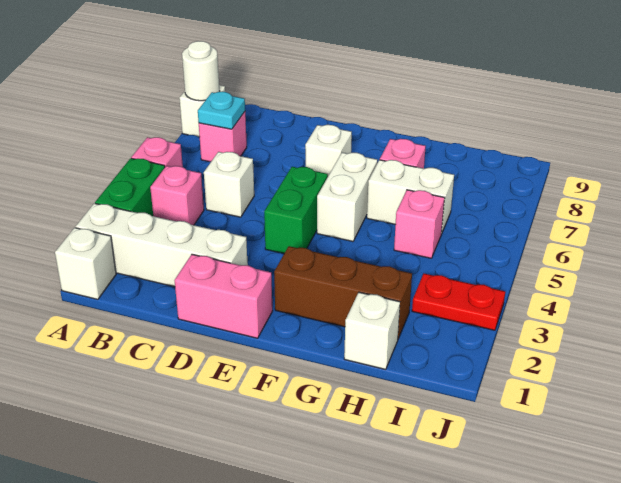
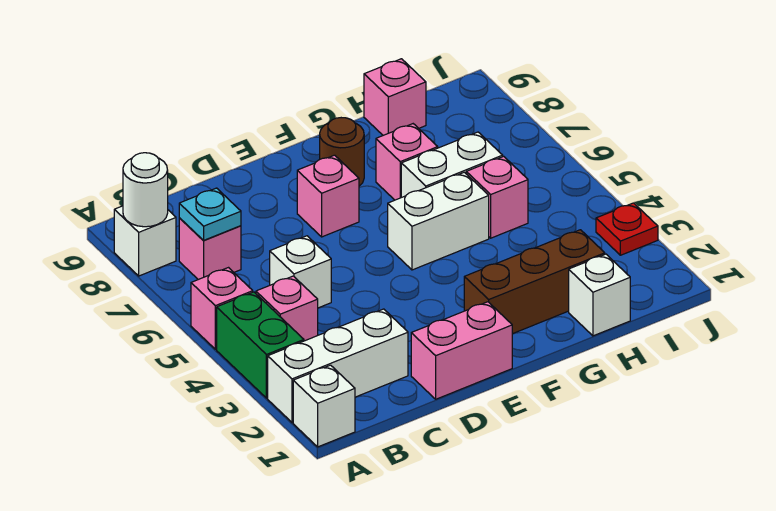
white brick A2:D2 level 1 -> white brick A2:C2 level 1
green brick E4:E5 level 1 -> none
white brick E7 level 1 -> pink brick E7 level 1
white brick F5:F6 level 1 -> white brick F5:G5 level 1
none -> brown round brick F8 level 1
none -> pink brick H9 level 1
red plate I3:J3 level 1 -> red plate J3 level 1

